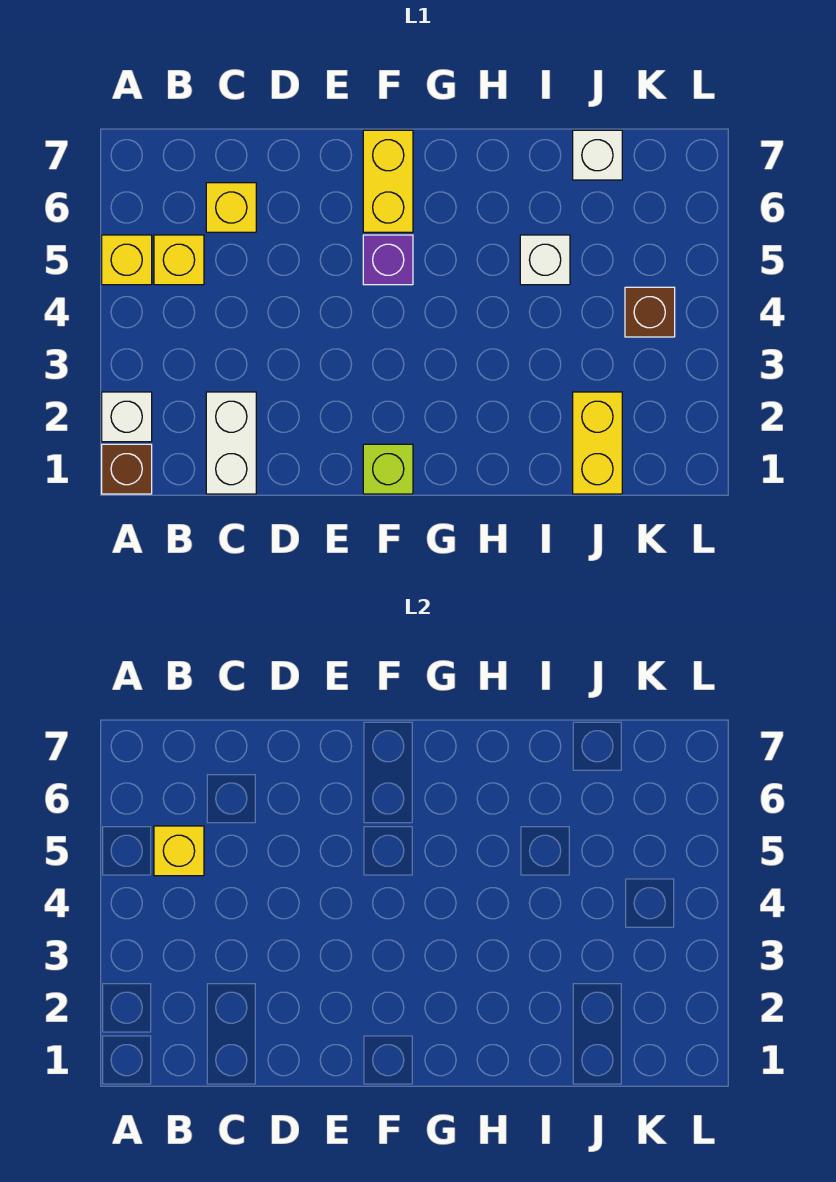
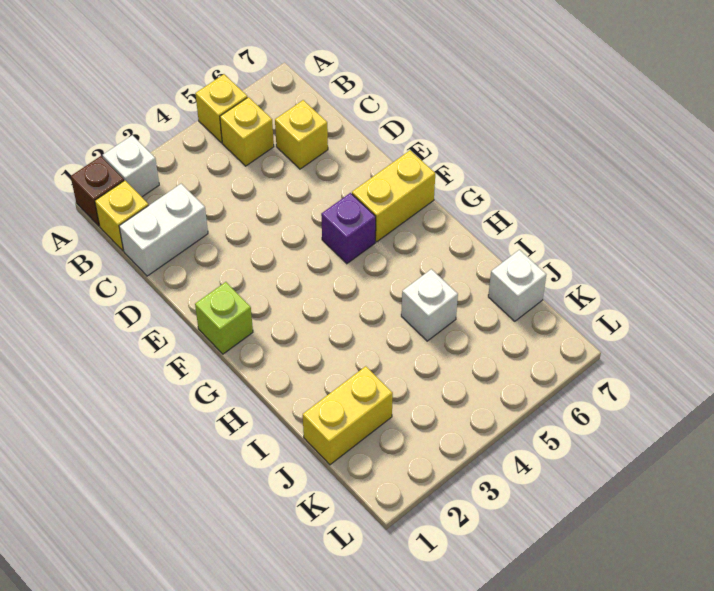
yellow brick B5 level 2 -> yellow brick B1 level 1
brown brick K4 level 1 -> none

